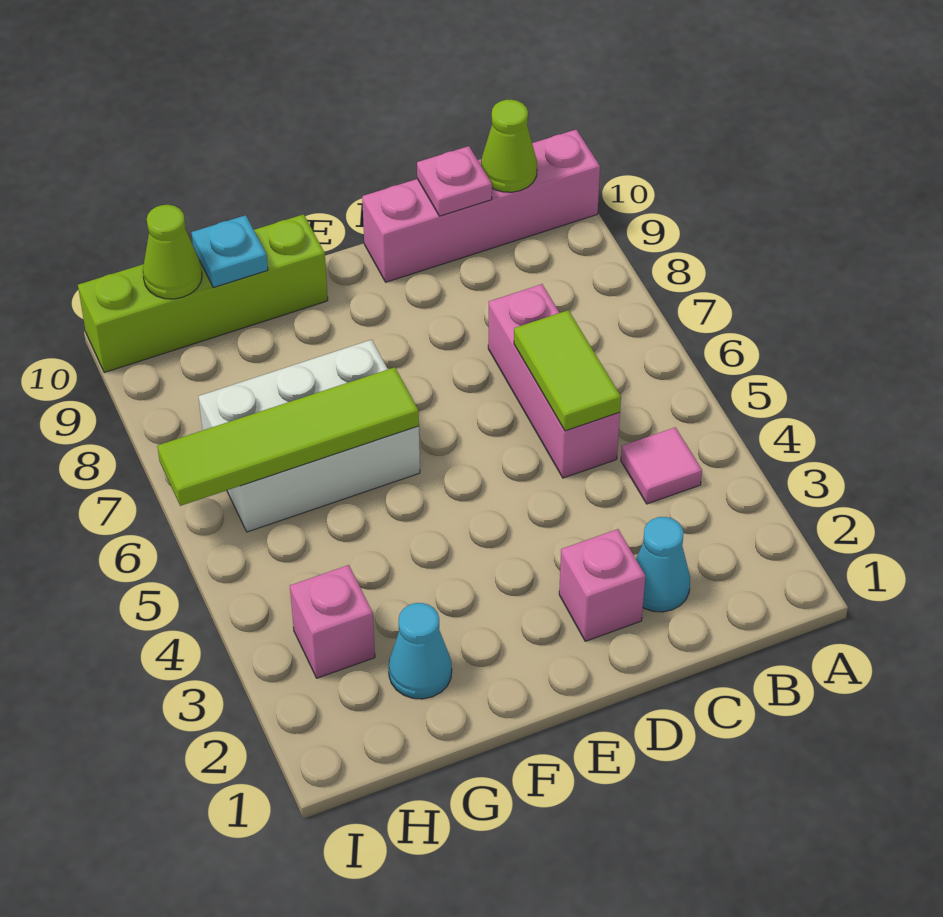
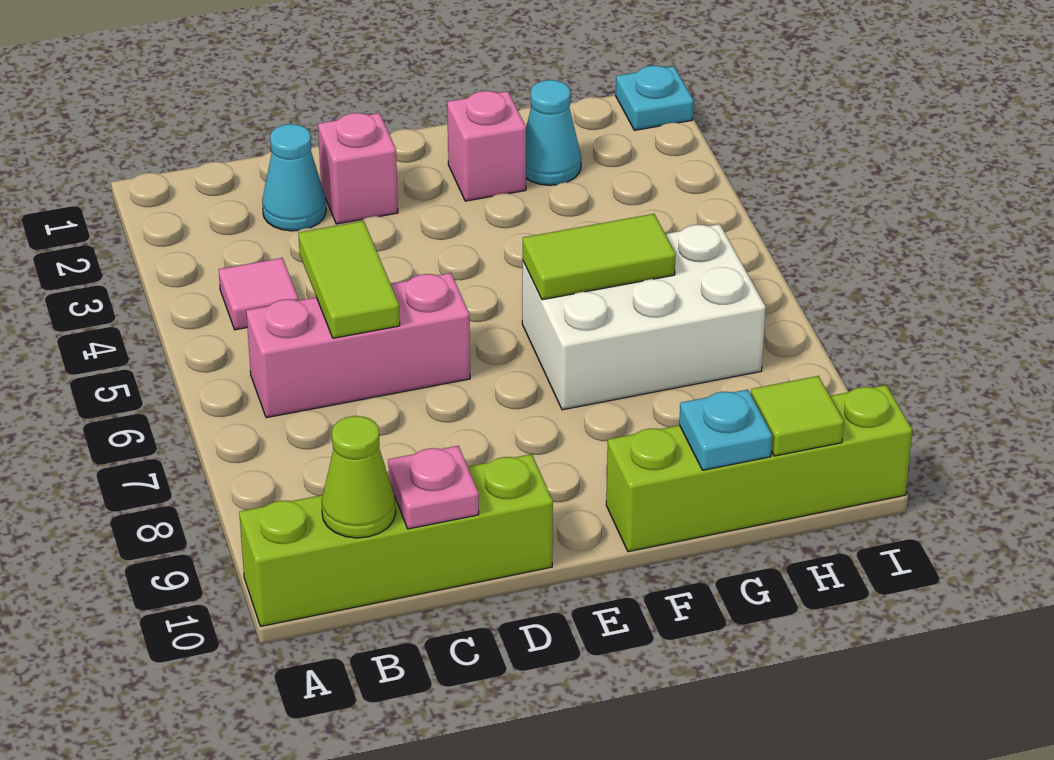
pink brick A10:D10 level 1 -> lime brick A10:D10 level 1
pink brick C5:C7 level 1 -> pink brick B6:D6 level 1
lime tile F6:I6 level 2 -> lime tile F6:G6 level 2
pink brick H3 level 1 -> pink brick F2 level 1
lime cone H10 level 2 -> lime tile H10 level 2
none -> cyan plate I1 level 1

